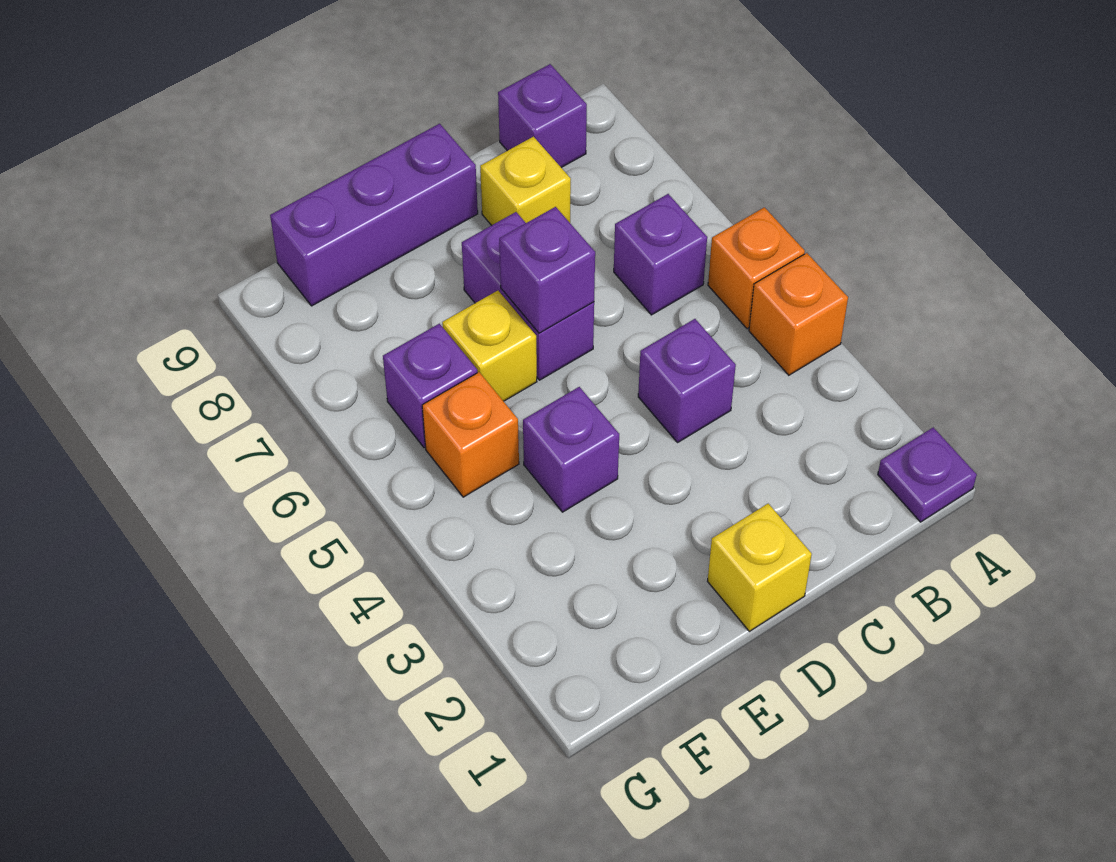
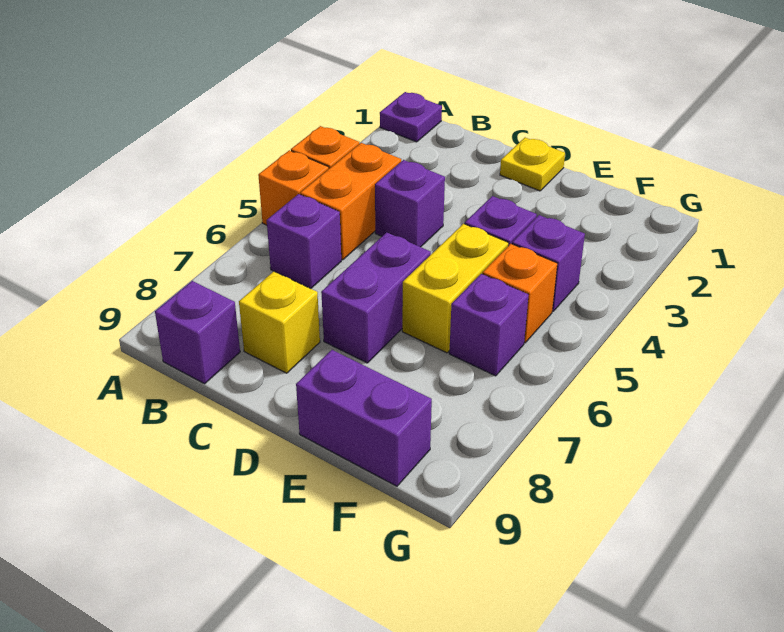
none -> orange brick B4:B5 level 1
yellow brick D1 level 1 -> yellow plate D1 level 1
purple brick D6 level 2 -> purple brick F4 level 1
purple brick D9:F9 level 1 -> purple brick E9:F9 level 1
yellow brick E6 level 1 -> yellow brick E5:E6 level 1

